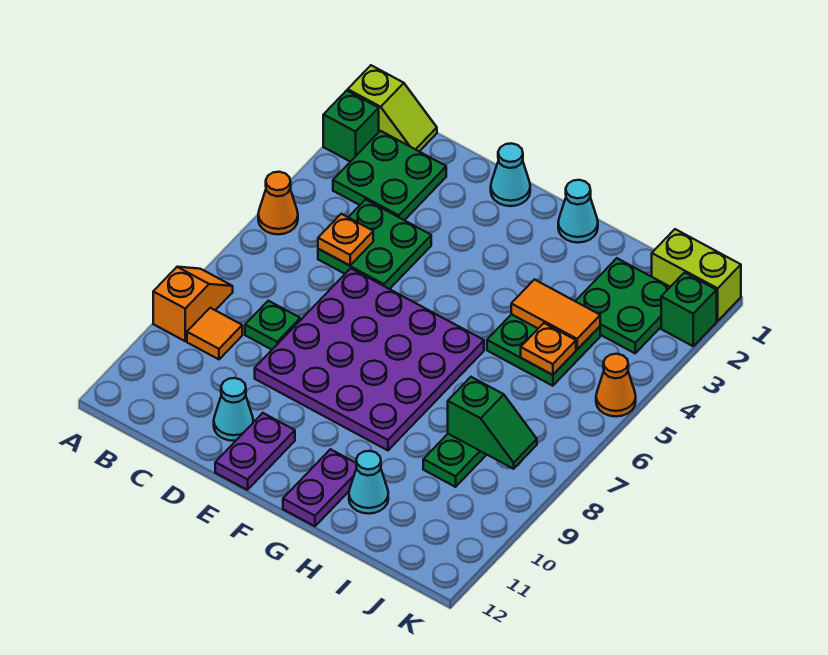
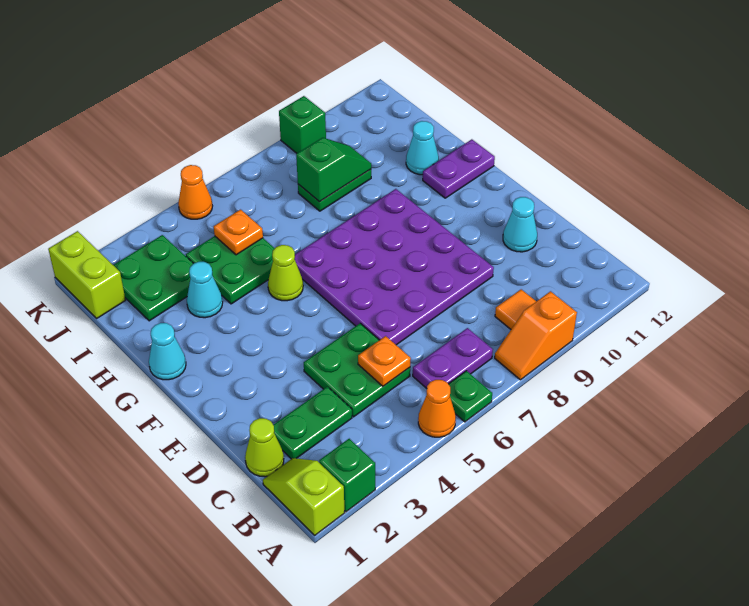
green plate B2:C3 level 1 -> green plate C2:C3 level 1
none -> lime cone C1 level 1
green plate C8 level 1 -> green plate A6 level 1
cyan cone E1 level 1 -> cyan cone H3 level 1
purple plate E11:E12 level 1 -> purple plate B6:B7 level 1
none -> lime cone G5 level 1
orange tile H4:I4 level 2 -> none
green slope I8:J8 level 2 top I -> green slope I8:I9 level 2 top 8
green brick K2 level 1 -> green brick K9 level 1

